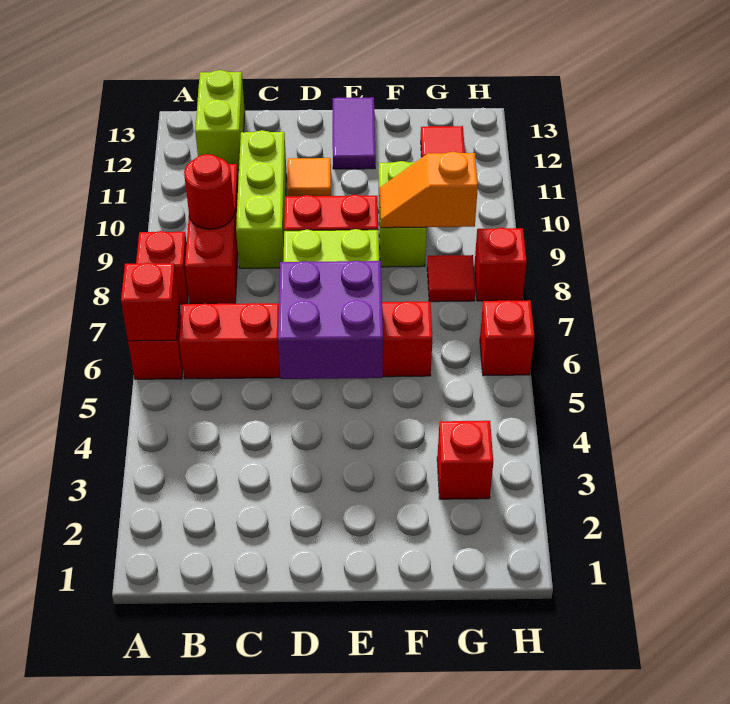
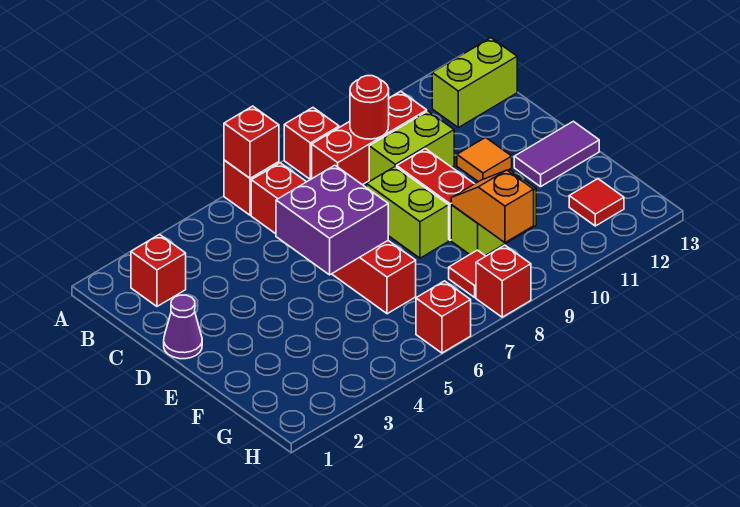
lime brick C9:C11 level 1 -> lime brick C9:C10 level 1
none -> purple cone D1 level 1
red brick G3 level 1 -> red brick B2 level 1

